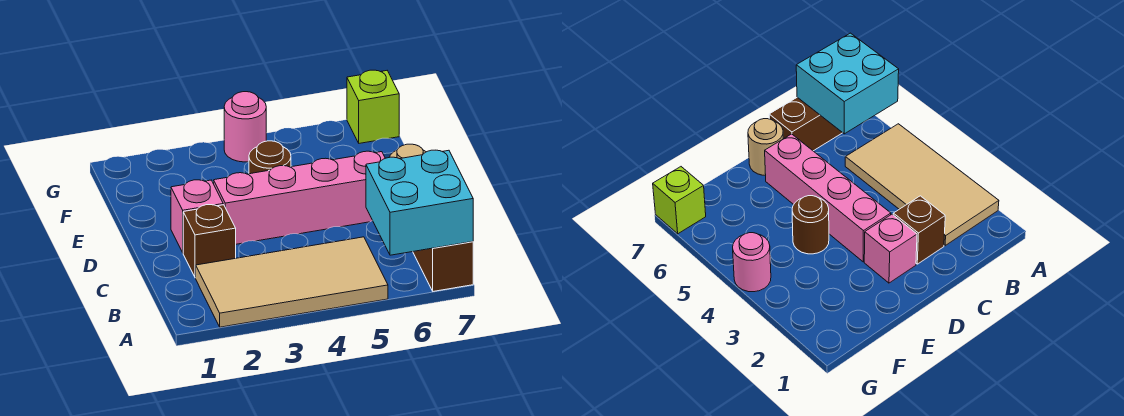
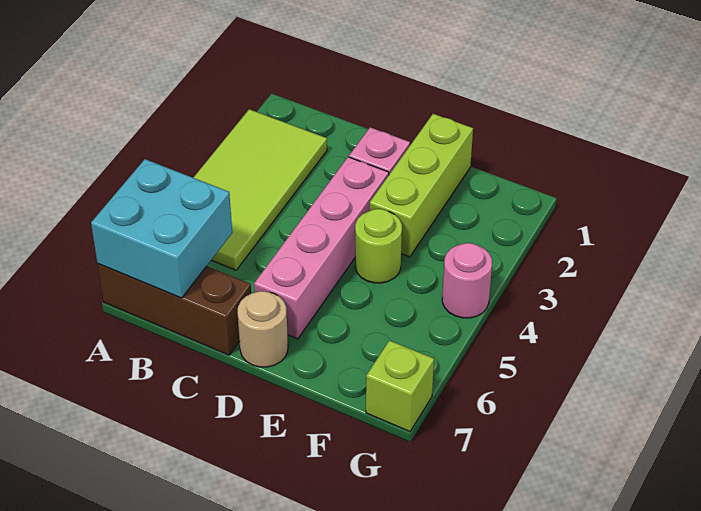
tan tile A2:B5 level 1 -> lime tile A2:B5 level 1
brown brick C2 level 1 -> none
none -> lime brick E1:E3 level 1
brown round brick E4 level 1 -> lime round brick E4 level 1

